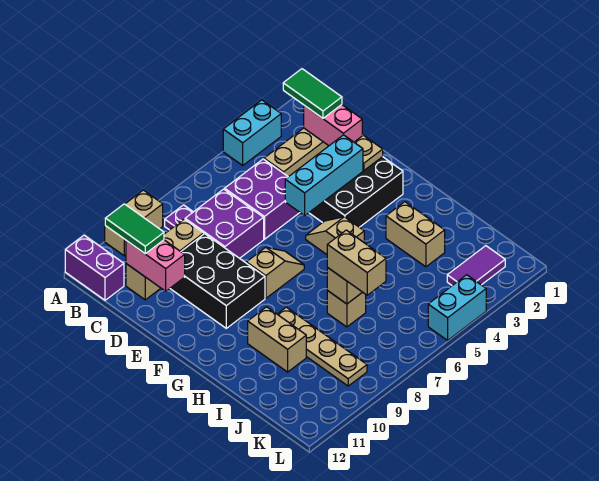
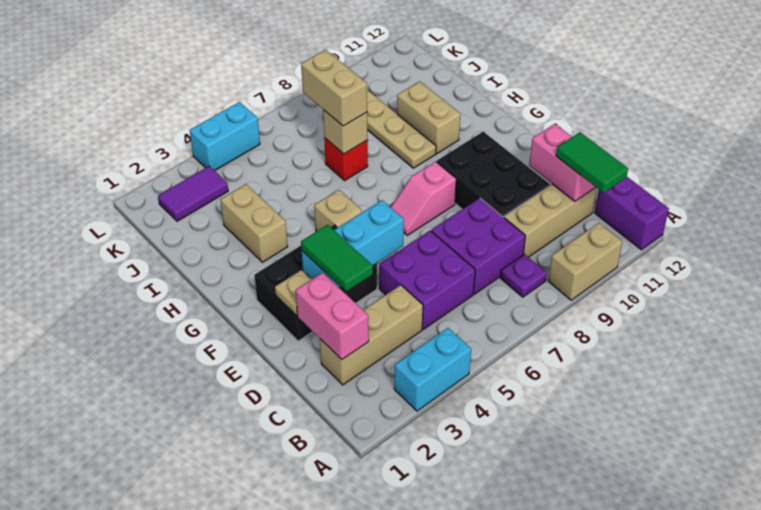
green tile B2:C2 level 3 -> green tile D3:E3 level 3
tan slope F7:F8 level 1 top 8 -> pink slope F7:F8 level 1 top 8
tan brick I7 level 1 -> red brick I7 level 1

